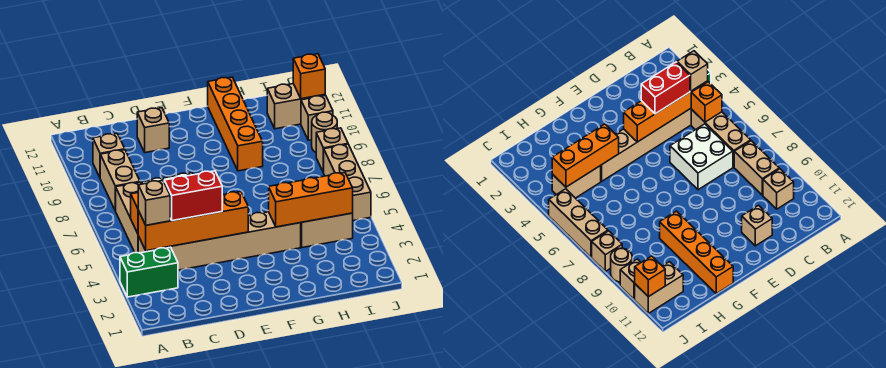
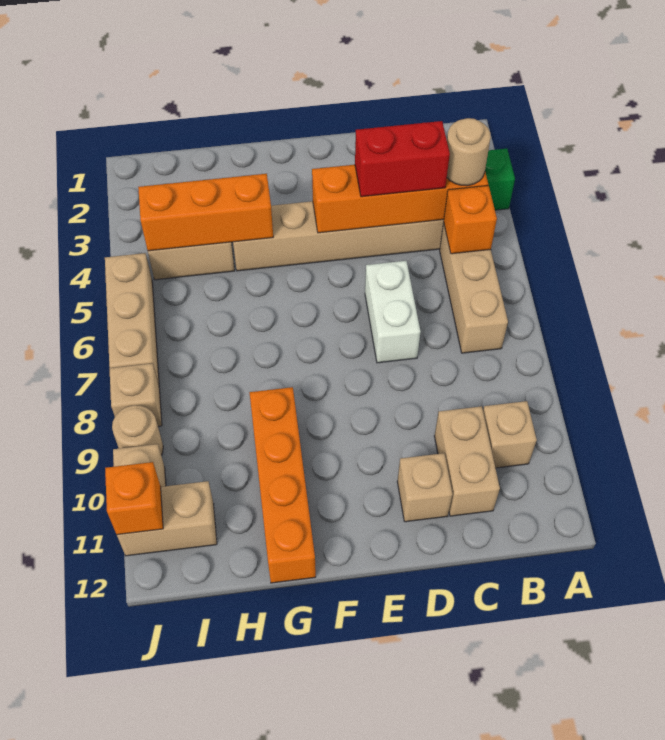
tan brick B4 level 3 -> tan round brick B4 level 3
tan brick B8:B9 level 1 -> tan brick C10:C11 level 1
white brick C6:D7 level 1 -> white brick D6:D7 level 1

